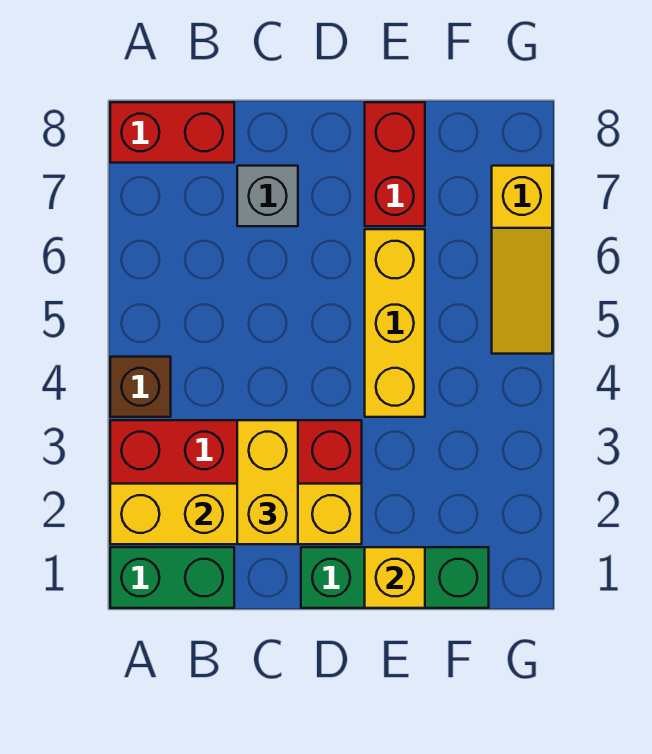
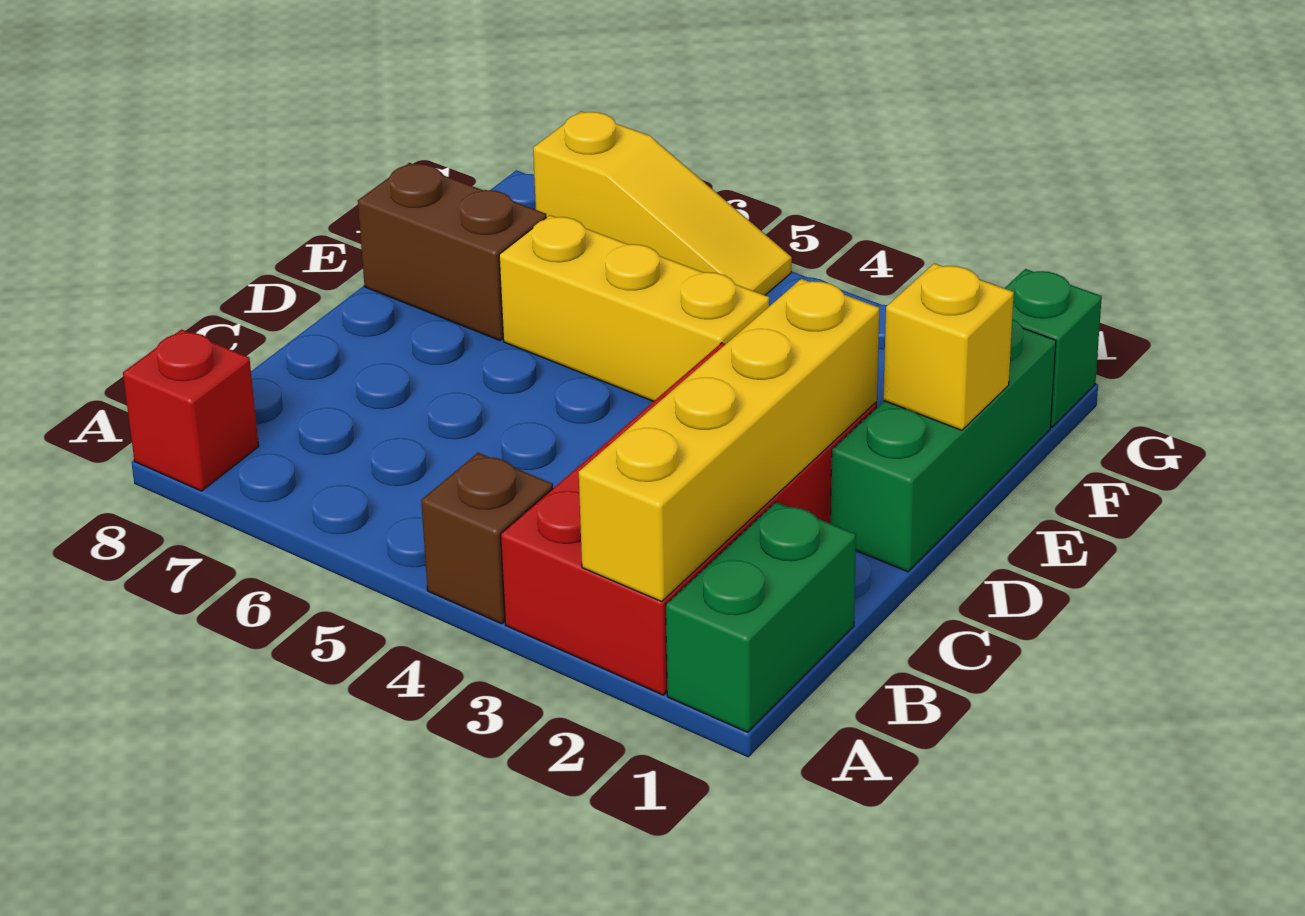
red brick A8:B8 level 1 -> red brick A8 level 1
yellow brick C2:C3 level 3 -> none
grey brick C7 level 1 -> none
red brick E7:E8 level 1 -> brown brick E7:E8 level 1
none -> green brick G1 level 1

